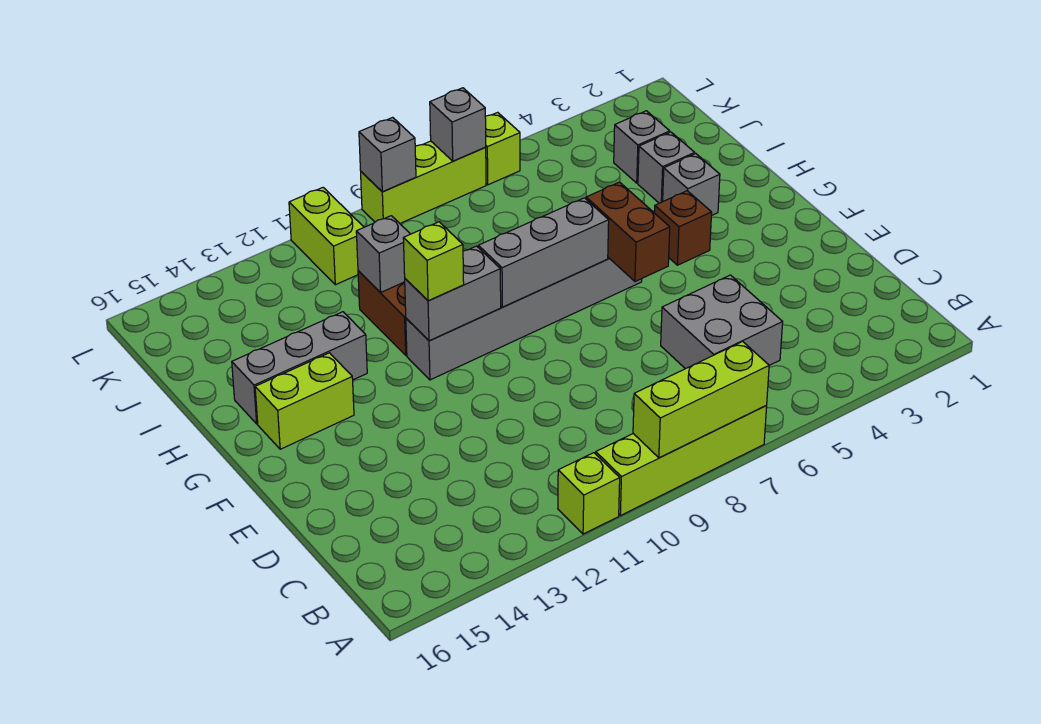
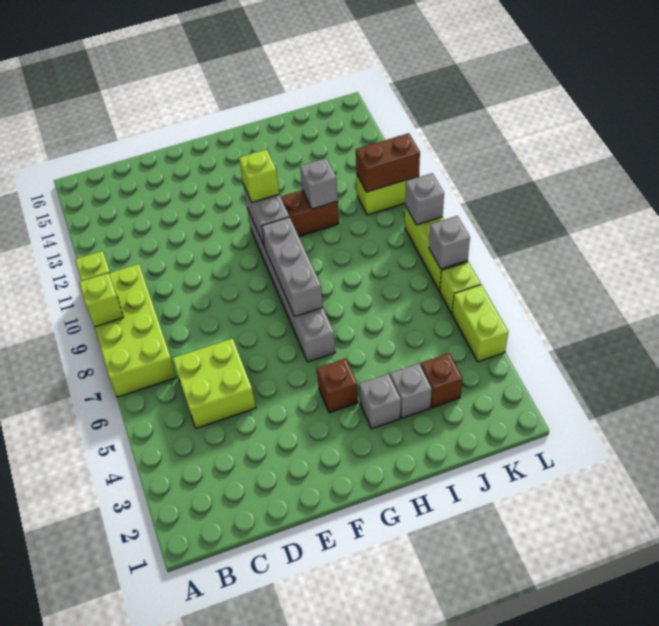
lime brick A7:A10 level 1 -> lime brick A7:B10 level 1
lime brick A7:A9 level 2 -> lime brick A9 level 2
grey brick C5:D6 level 1 -> lime brick C5:D6 level 1
brown brick F6:G6 level 2 -> brown brick K11:L11 level 2
lime brick G14:G15 level 1 -> lime brick L4:L5 level 1
grey brick H13:H15 level 1 -> none
grey brick J3 level 1 -> brown brick J3 level 1

